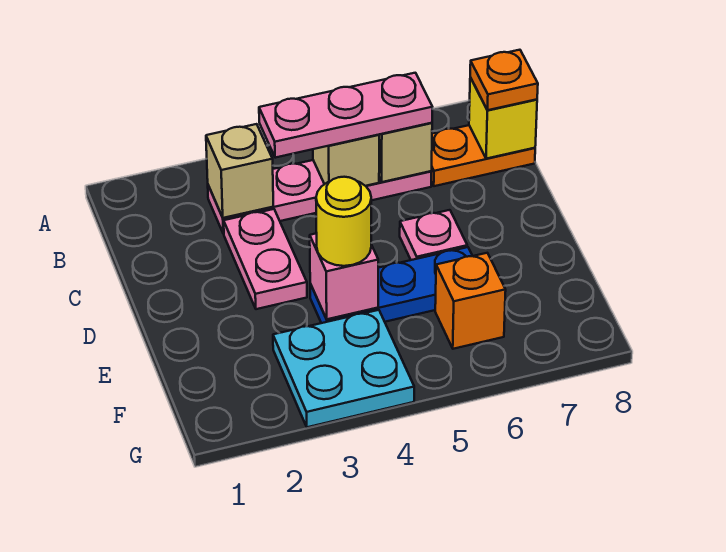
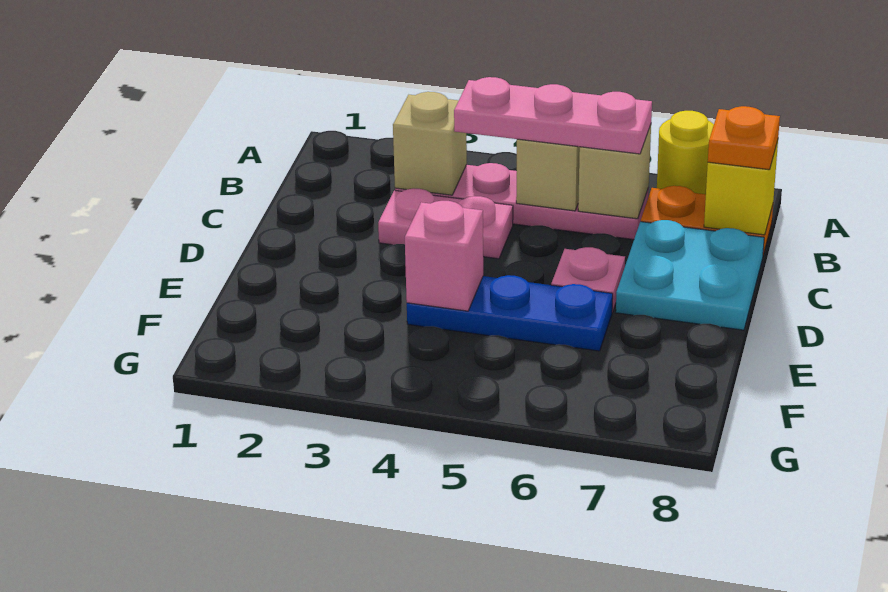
pink plate C3:D3 level 1 -> pink plate C3:C4 level 1
yellow round brick E4 level 3 -> yellow round brick A7 level 1
cyan plate F3:G4 level 1 -> cyan plate C7:D8 level 1
orange brick F6 level 1 -> none

